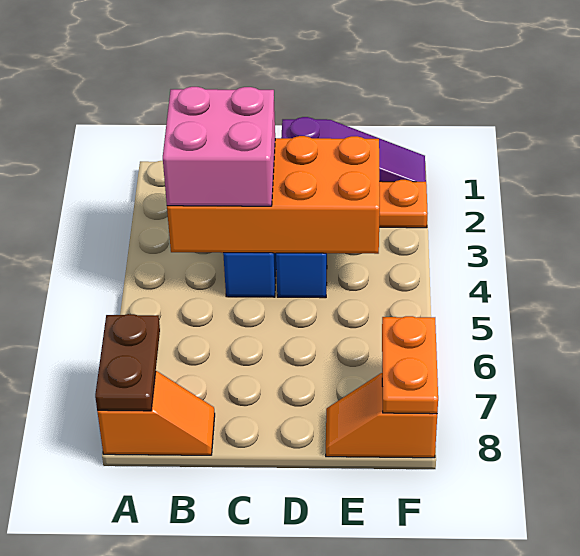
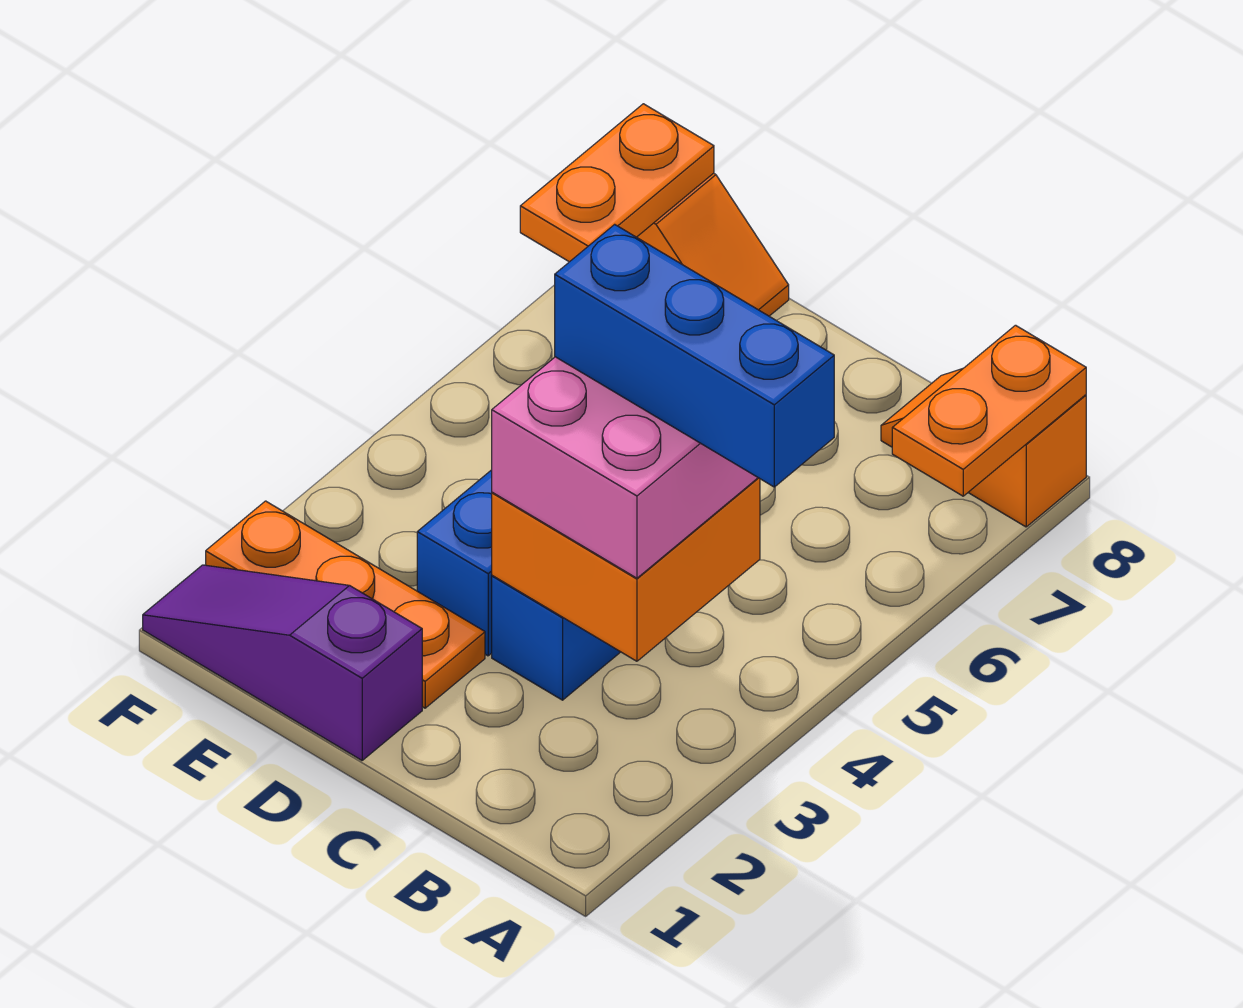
none -> blue brick A4:C4 level 4
brown plate A7:A8 level 2 -> orange plate A7:A8 level 2
orange brick B3:E4 level 2 -> orange brick B3:C4 level 2

